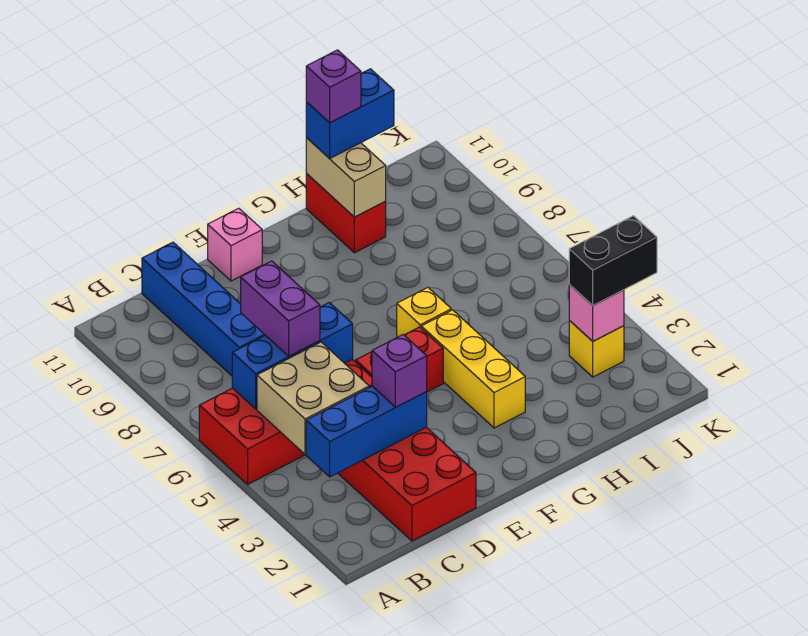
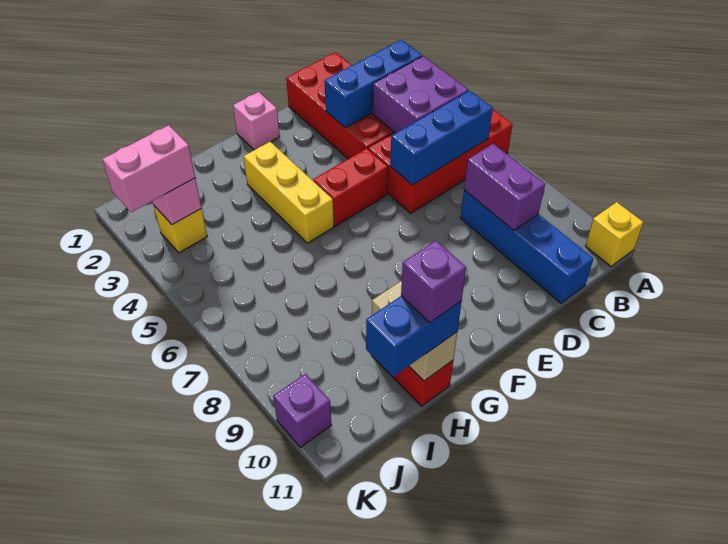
tan brick B4:C5 level 2 -> purple brick B4:C5 level 2
purple brick C6:C7 level 3 -> purple brick C8:C9 level 2
purple brick D3 level 3 -> purple brick K10 level 1
pink brick E11 level 1 -> pink brick F1 level 1
yellow brick G6 level 1 -> yellow brick A11 level 1
black brick J3:K3 level 3 -> pink brick J3:K3 level 3

